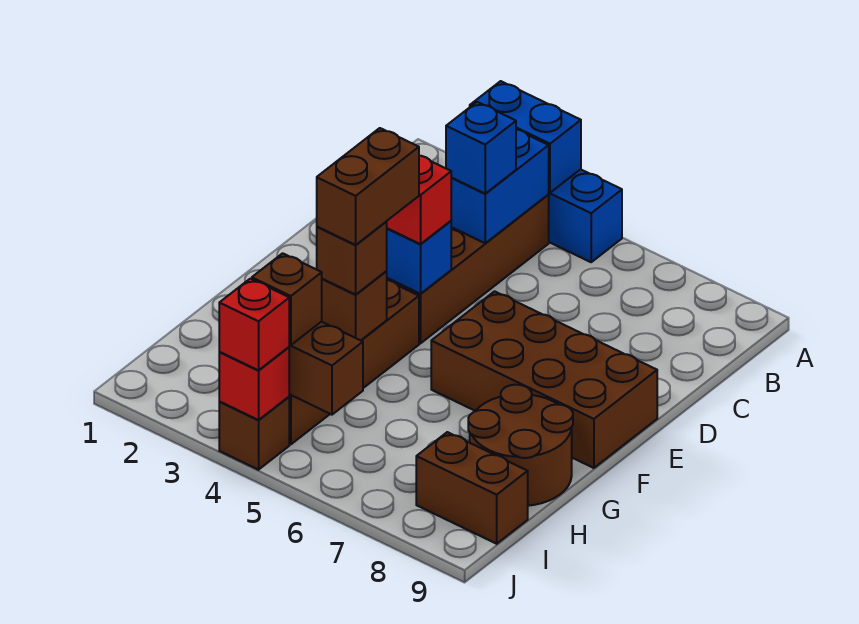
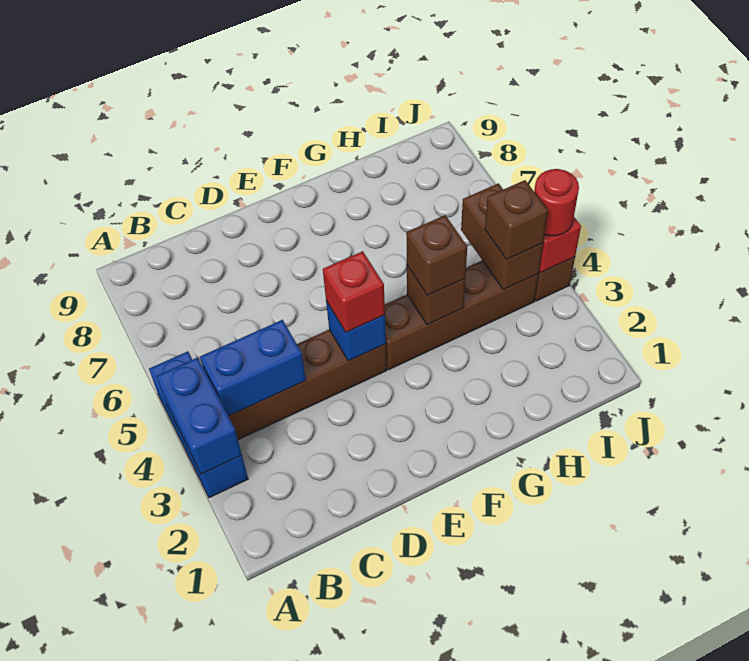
blue brick C4 level 3 -> none
brown brick E6:F9 level 1 -> none
brown brick F4:G4 level 4 -> none
brown round brick G8:H9 level 1 -> none
brown brick I8:I9 level 1 -> none
red brick J4 level 3 -> red round brick J4 level 3

